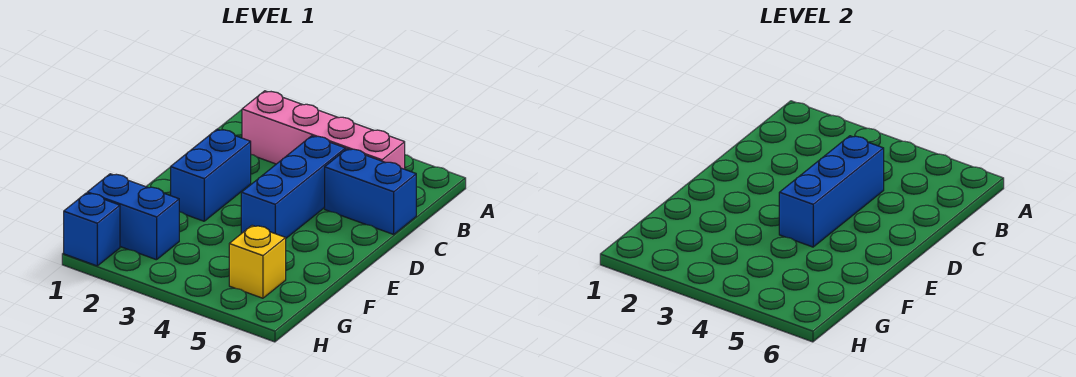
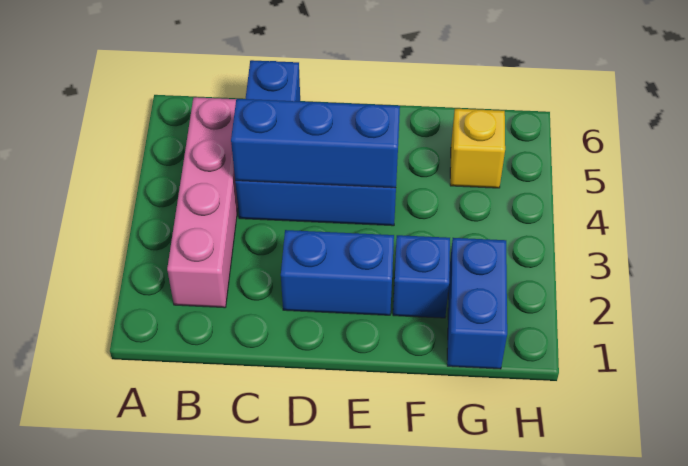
blue brick H1 level 1 -> blue brick F2 level 1

